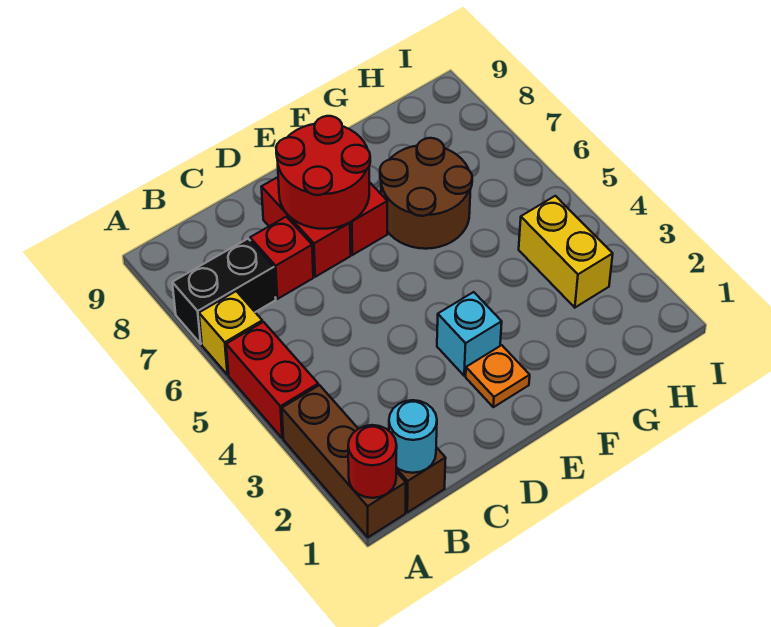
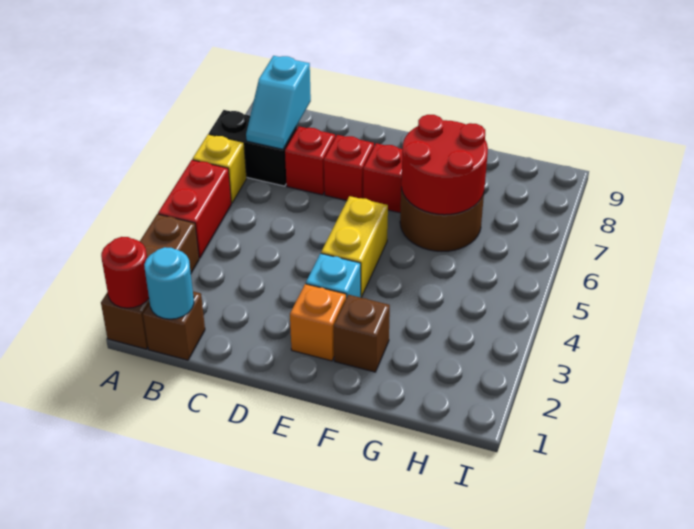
none -> cyan slope B7:B8 level 2 top 8
red brick D7:D8 level 1 -> red brick D7 level 1
red round brick D7:E8 level 2 -> red round brick F6:G7 level 2
orange plate E2 level 1 -> orange brick E2 level 1
none -> brown brick F2 level 1
yellow brick H3:H4 level 1 -> yellow brick E4:E5 level 1

